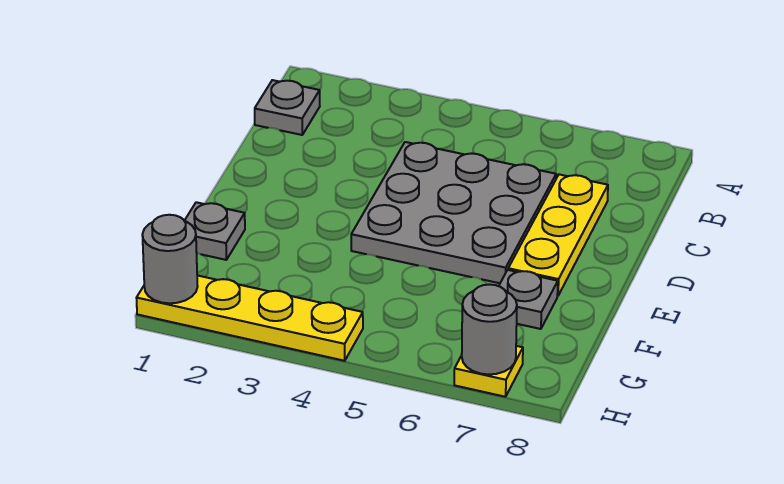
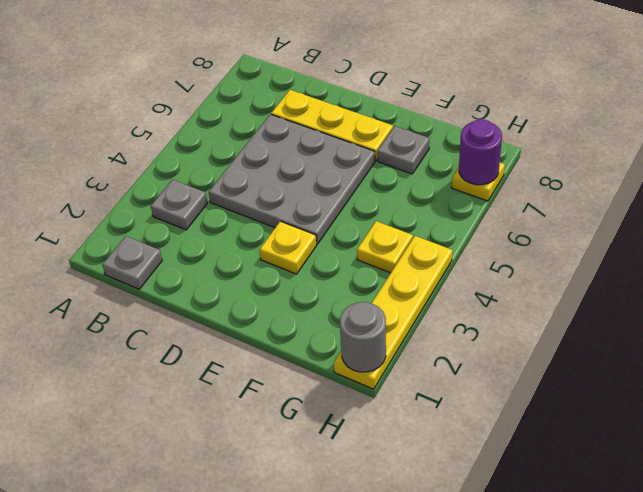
none -> yellow plate E3 level 1
grey plate F1 level 1 -> grey plate B3 level 1
none -> yellow plate G4 level 1
grey round brick H7 level 2 -> purple round brick H7 level 2

